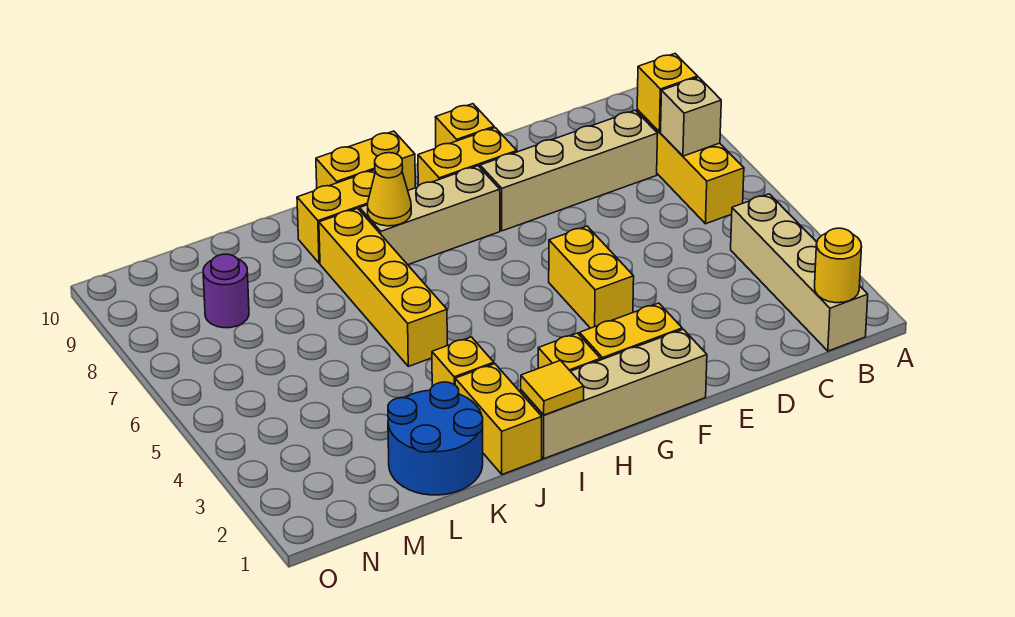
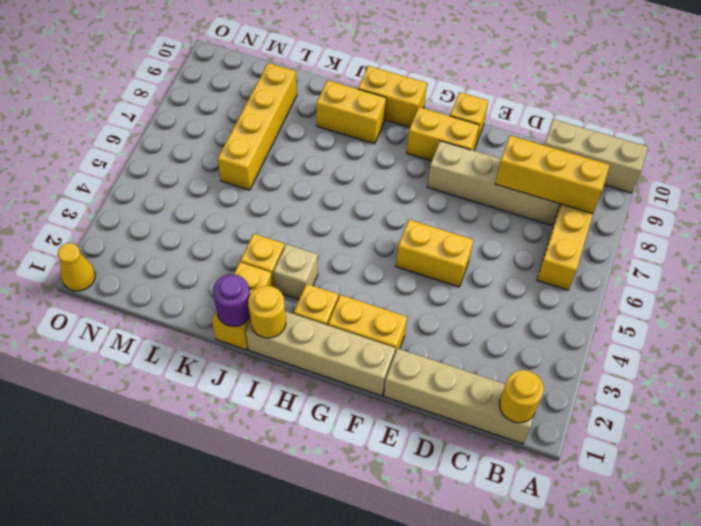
tan brick B1:B4 level 1 -> tan brick B1:E1 level 1
tan brick B7 level 2 -> tan brick I3 level 1
yellow brick B8 level 2 -> yellow brick B8:D8 level 2
yellow brick F4:F5 level 1 -> yellow brick E5:F5 level 1
tan brick G8:I8 level 1 -> tan brick A10:C10 level 1
yellow tile I1 level 2 -> yellow round brick I1 level 2
yellow cone I8 level 2 -> yellow cone O1 level 1
yellow brick J5:J8 level 1 -> yellow brick L6:L9 level 1
blue round brick K1:L2 level 1 -> none
purple round brick M8 level 1 -> purple round brick J1 level 2

